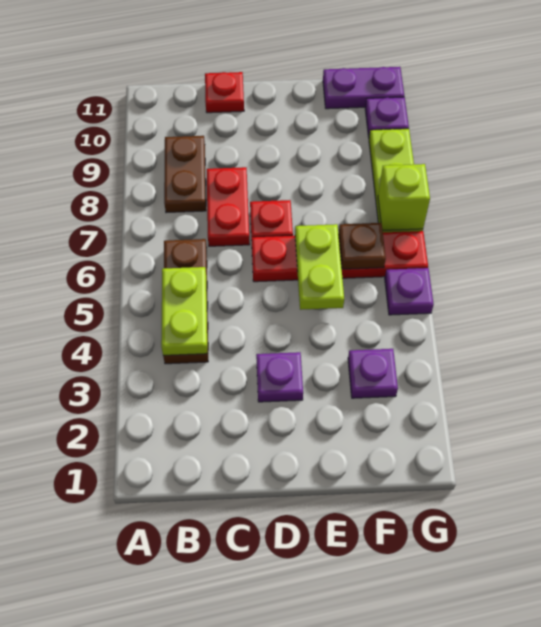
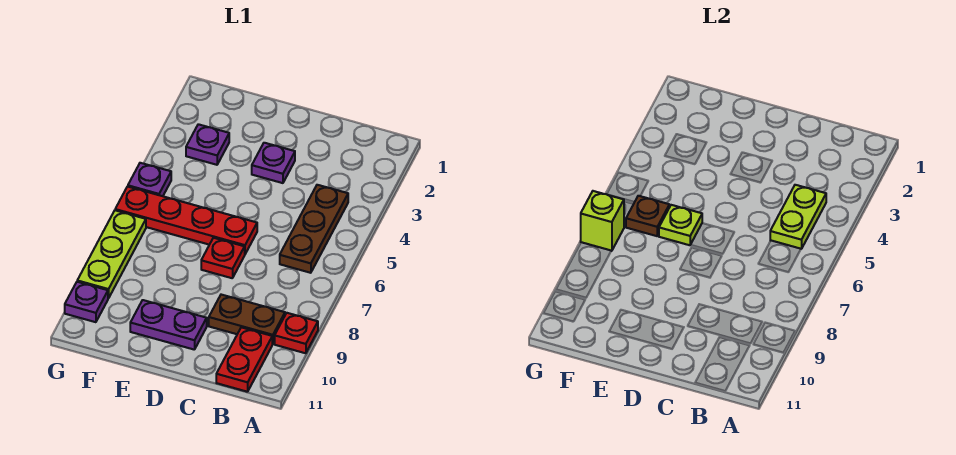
brown plate B8:B9 level 1 -> brown plate B9:C9 level 1
red plate C7:C8 level 1 -> red plate B10:B11 level 1
red plate C11 level 1 -> red plate A9 level 1
lime plate E5:E6 level 2 -> lime plate E6 level 2
purple plate F11:G11 level 1 -> purple plate D10:E10 level 1

